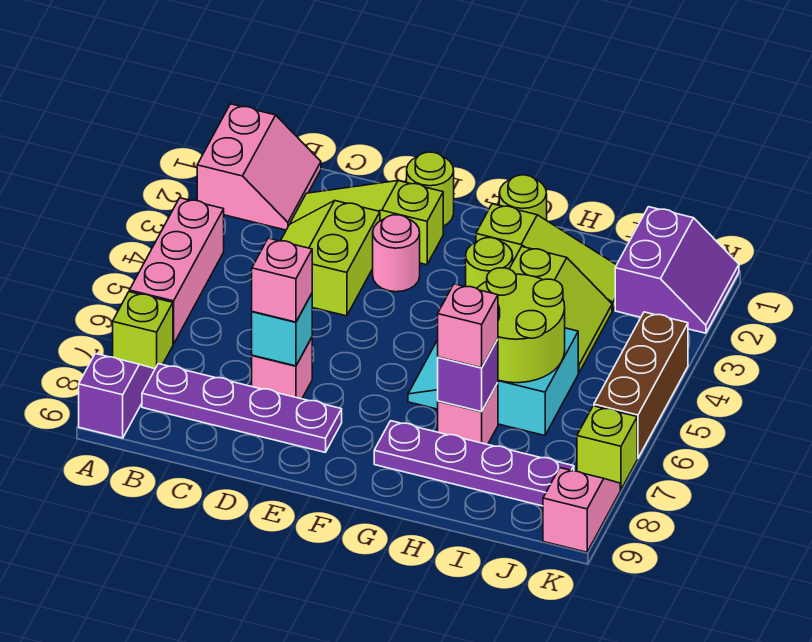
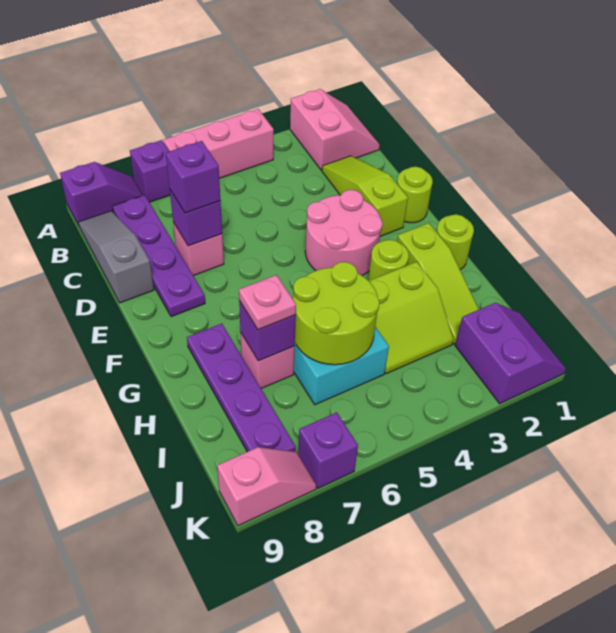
pink slope A1:B2 level 1 top A -> pink slope A1:B2 level 1 top 2
lime brick A7 level 1 -> purple brick A7 level 1
none -> grey slope B9:D9 level 1 top D
lime slope C3:D4 level 1 top D -> none
cyan brick D7 level 2 -> purple brick D7 level 2
pink brick D7 level 3 -> purple brick D7 level 3
pink round brick E3 level 1 -> pink round brick E3:F4 level 1
pink brick H7 level 3 -> pink plate H7 level 3
purple slope J1:K2 level 1 top J -> purple slope J1:K2 level 1 top 2
brown brick K4:K6 level 1 -> none
lime brick K7 level 1 -> purple brick K7 level 1

